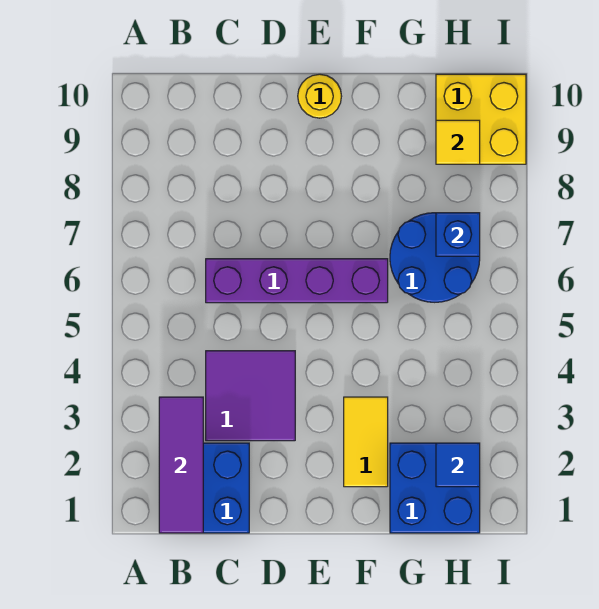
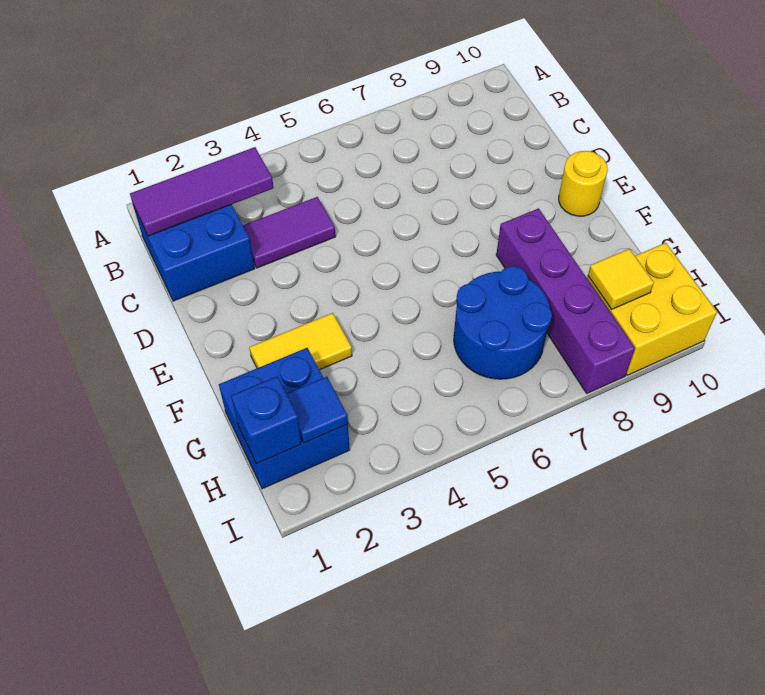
purple tile C3:D4 level 1 -> purple tile C3:C4 level 1
purple brick C6:F6 level 1 -> purple brick F8:I8 level 1
blue brick H7 level 2 -> blue brick H1 level 2

